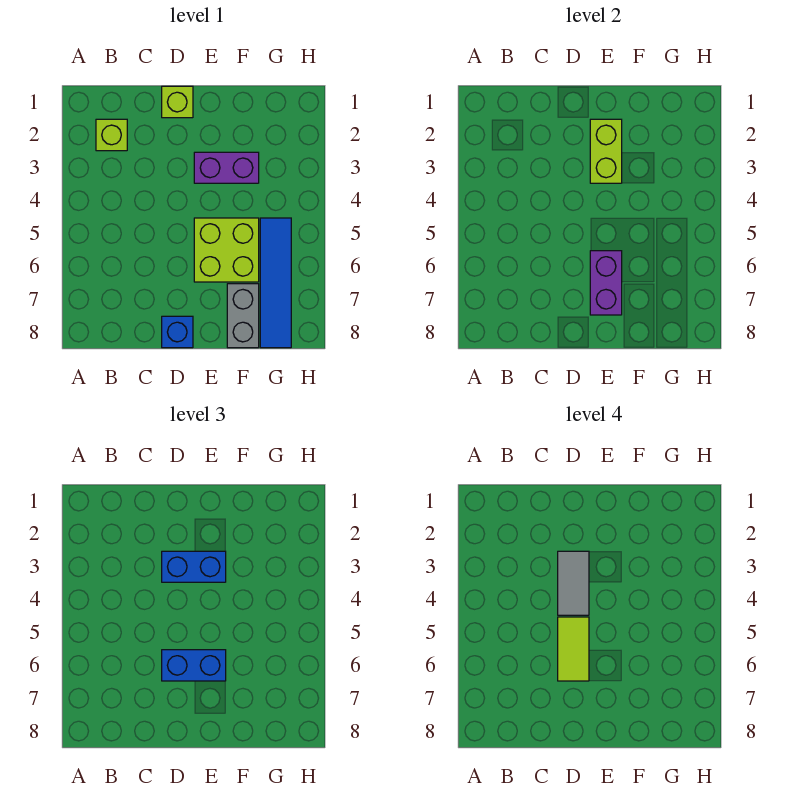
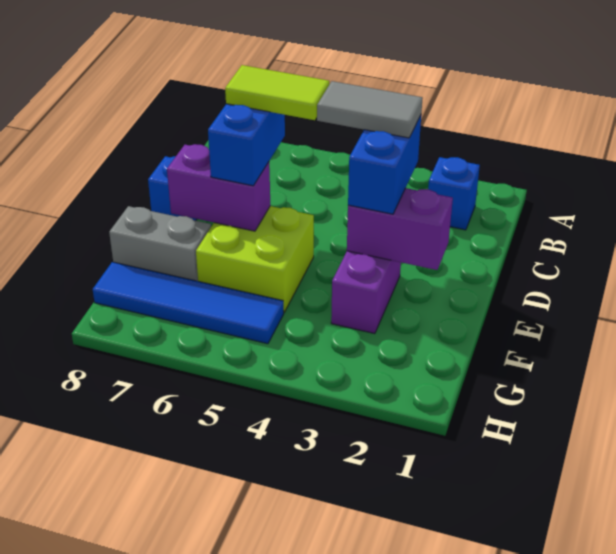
lime brick B2 level 1 -> blue brick B2 level 1
lime brick D1 level 1 -> none
lime brick E2:E3 level 2 -> purple brick E2:E3 level 2

